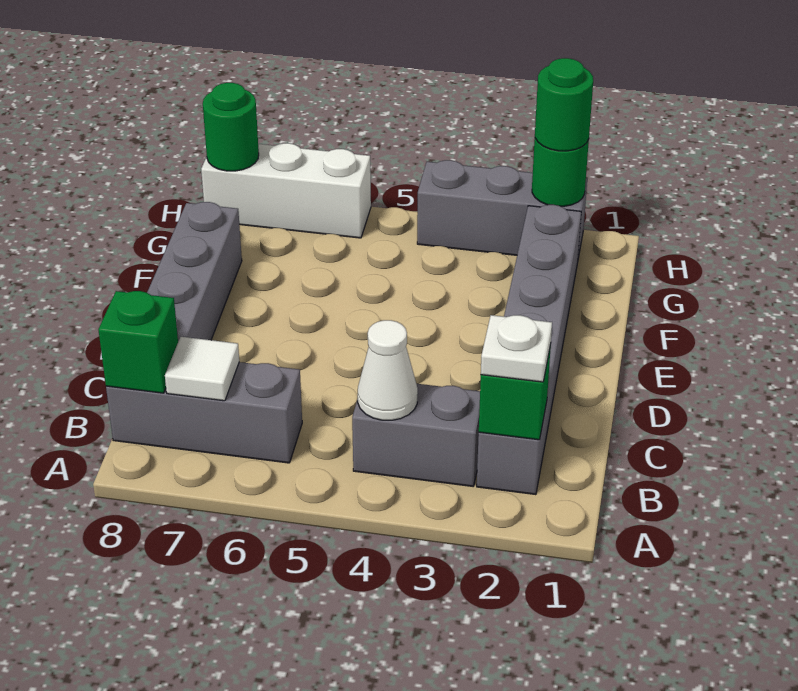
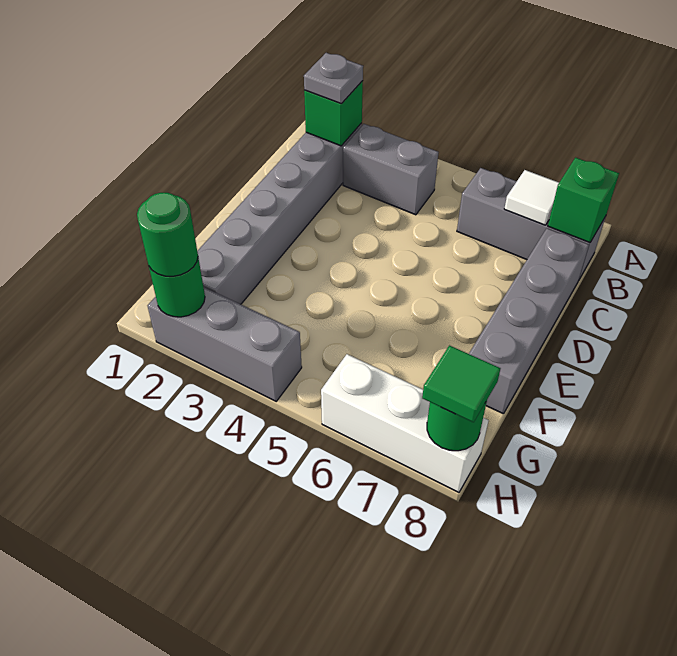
white plate B2 level 3 -> grey plate B2 level 3
white cone B4 level 2 -> none
none -> green tile H8 level 3

